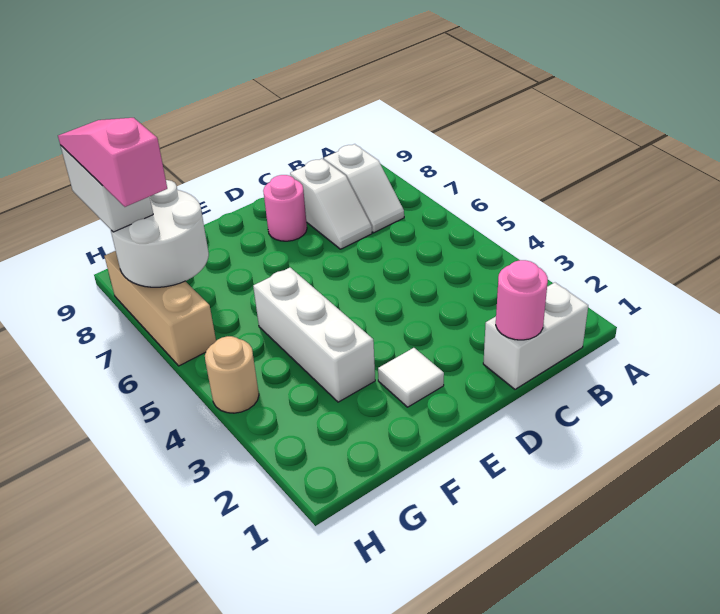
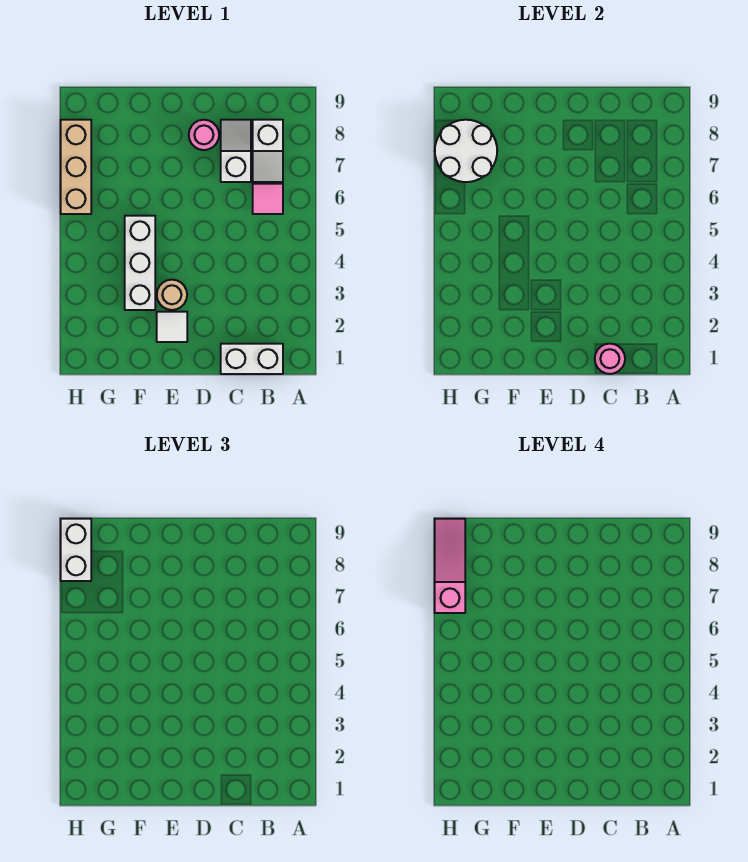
none -> pink tile B6 level 1
white slope C7:C8 level 1 top 8 -> white slope C7:C8 level 1 top 7
tan round brick H4 level 1 -> tan round brick E3 level 1

